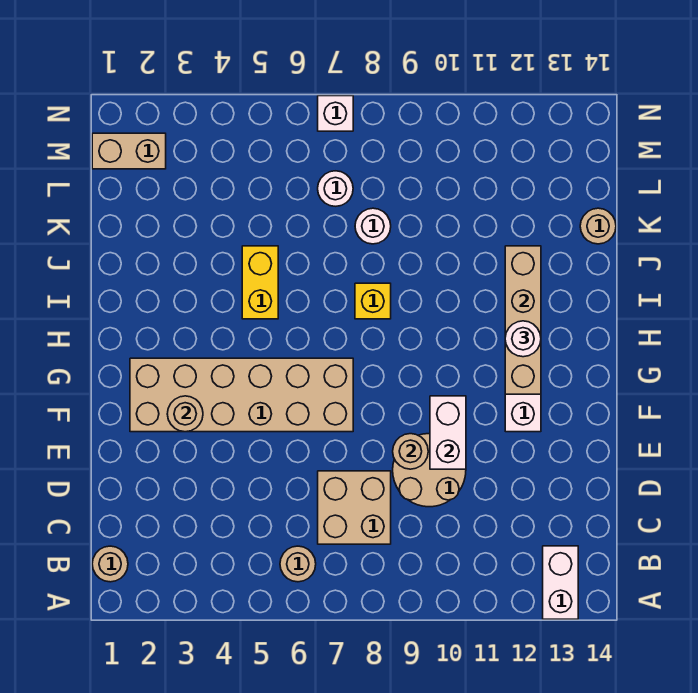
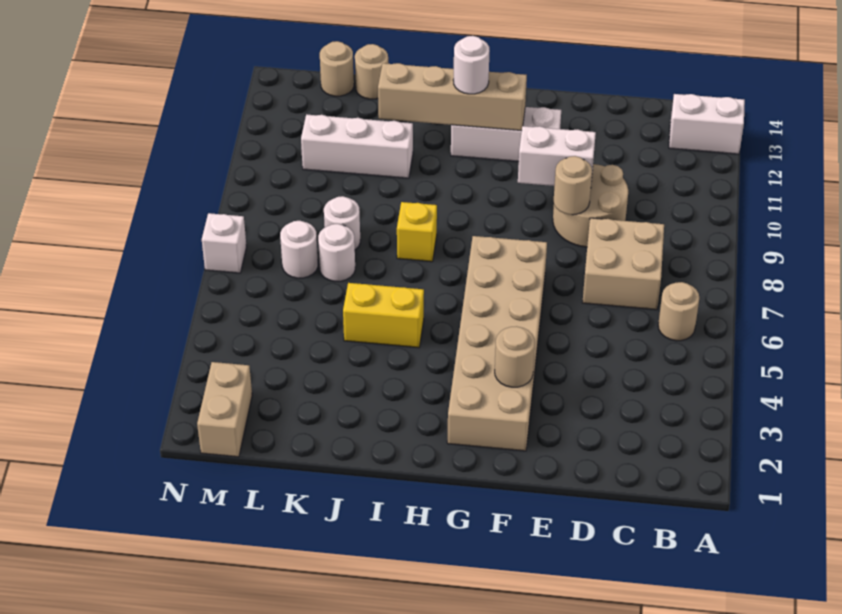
tan round brick B1 level 1 -> tan round brick L14 level 1
none -> white brick J11:L11 level 1
none -> white round brick K7 level 1

